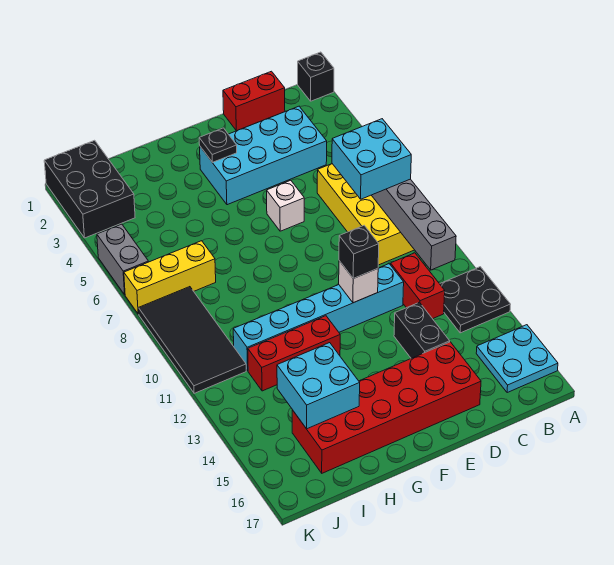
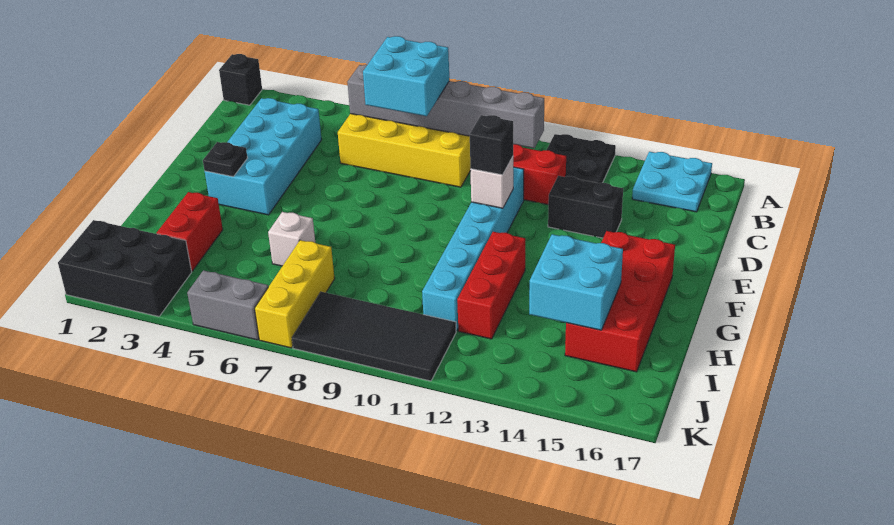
red brick C1:D1 level 1 -> red brick H3:I3 level 1
red brick D15:I16 level 1 -> red brick F15:I16 level 1
white brick E6 level 1 -> white brick H6 level 1

